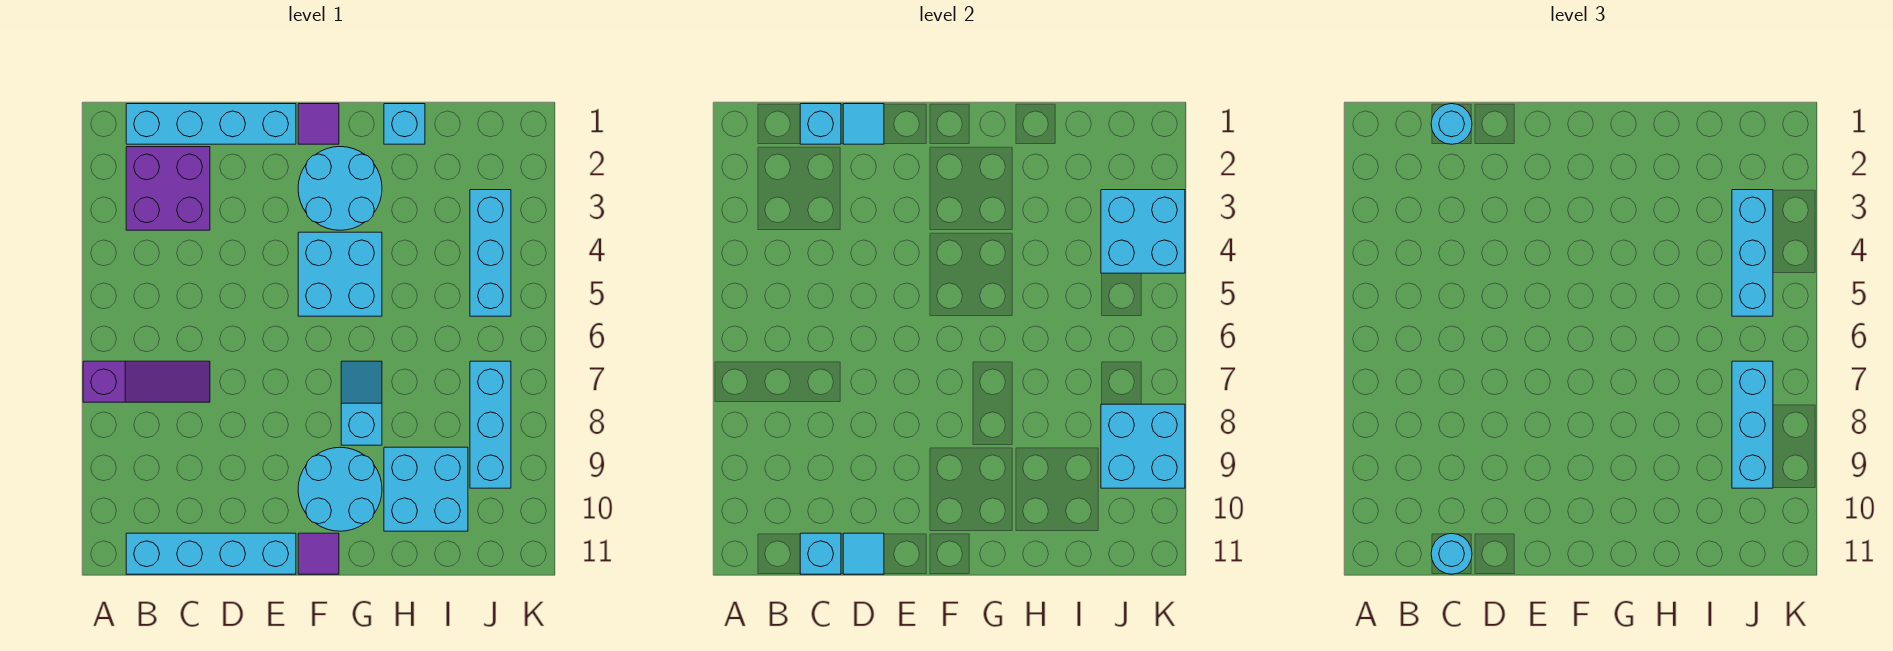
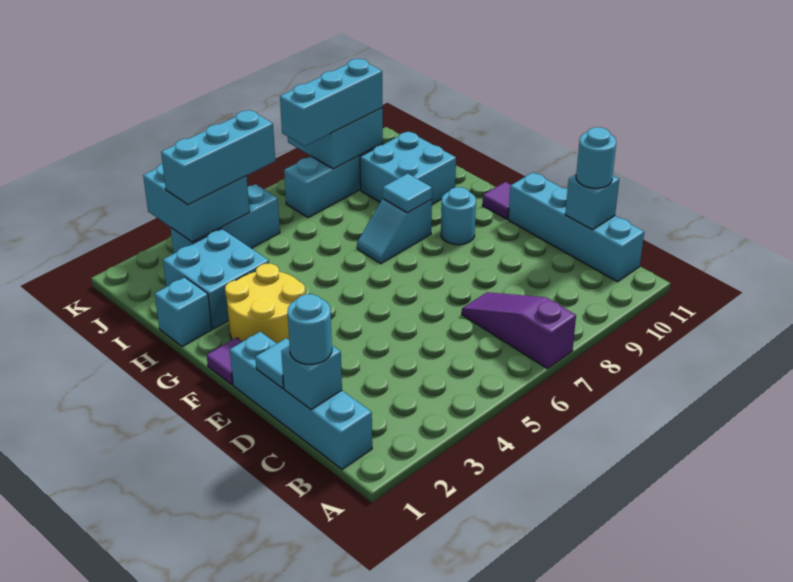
purple brick B2:C3 level 1 -> none
cyan tile D11 level 2 -> cyan tile G8 level 2
cyan round brick F2:G3 level 1 -> yellow round brick F2:G3 level 1
cyan brick F4:G5 level 1 -> cyan brick H2:I3 level 1
cyan round brick F9:G10 level 1 -> cyan round brick F9 level 1

